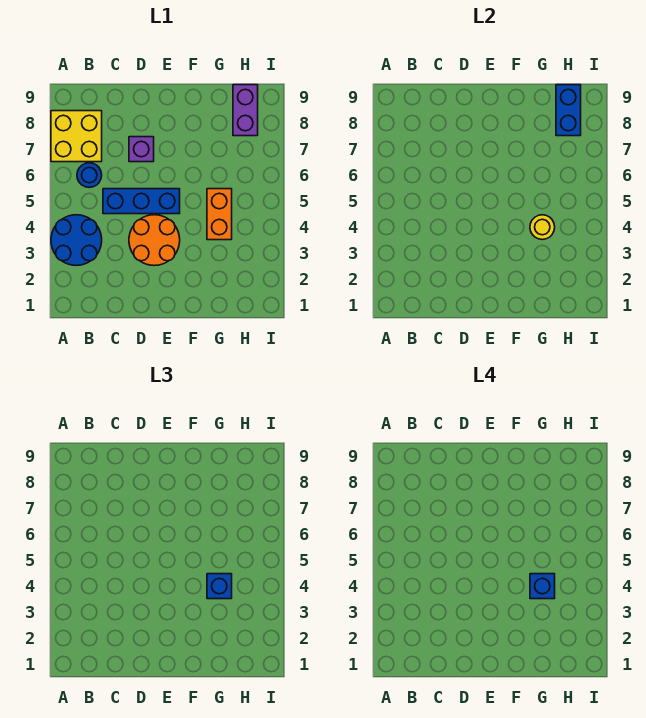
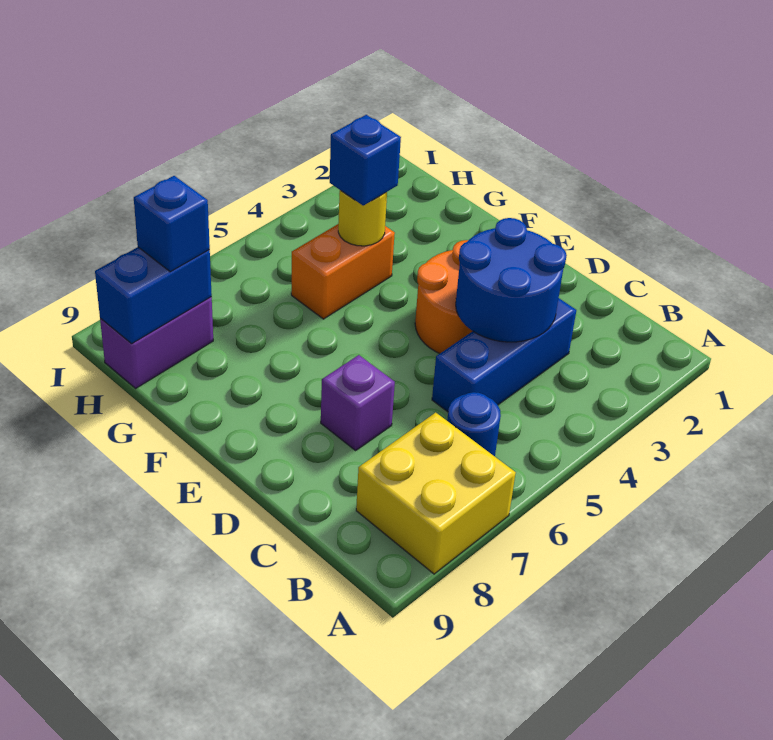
blue round brick A3:B4 level 1 -> blue round brick C3:D4 level 2
blue brick C5:E5 level 1 -> blue brick C3:C5 level 1
blue brick G4 level 4 -> blue brick H8 level 3

